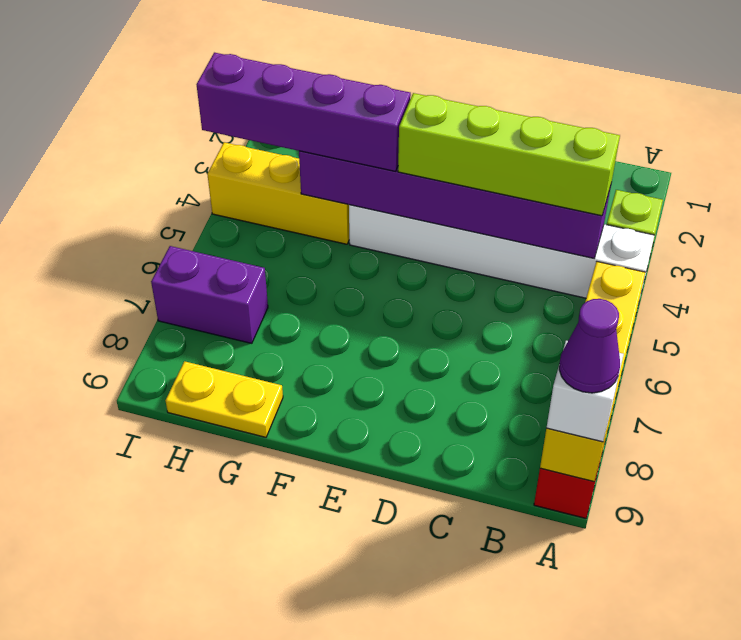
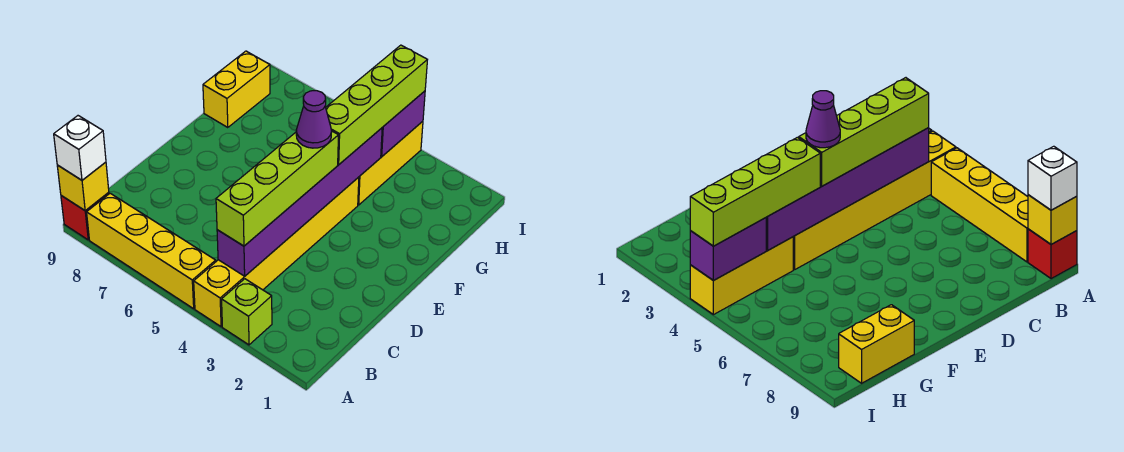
white brick A4:F4 level 1 -> yellow brick A4:F4 level 1
purple cone A9 level 4 -> purple cone E4 level 4
purple brick F4:I4 level 3 -> lime brick F4:I4 level 3
yellow plate G9:H9 level 1 -> yellow brick G9:H9 level 1
purple brick H7:I7 level 1 -> purple brick H4:I4 level 2

